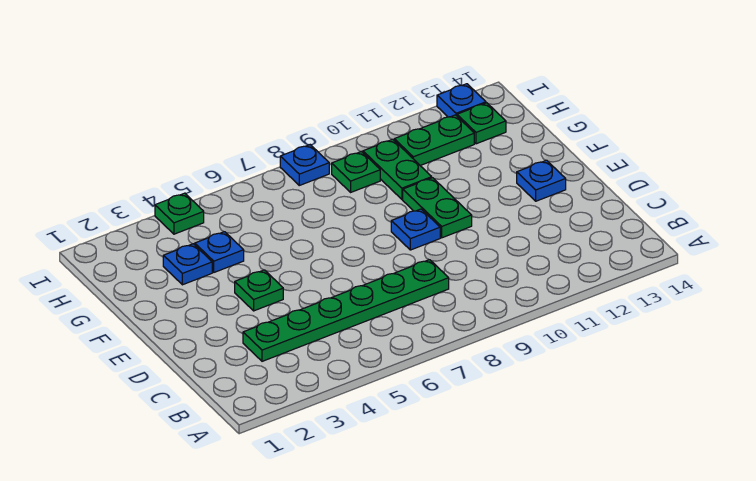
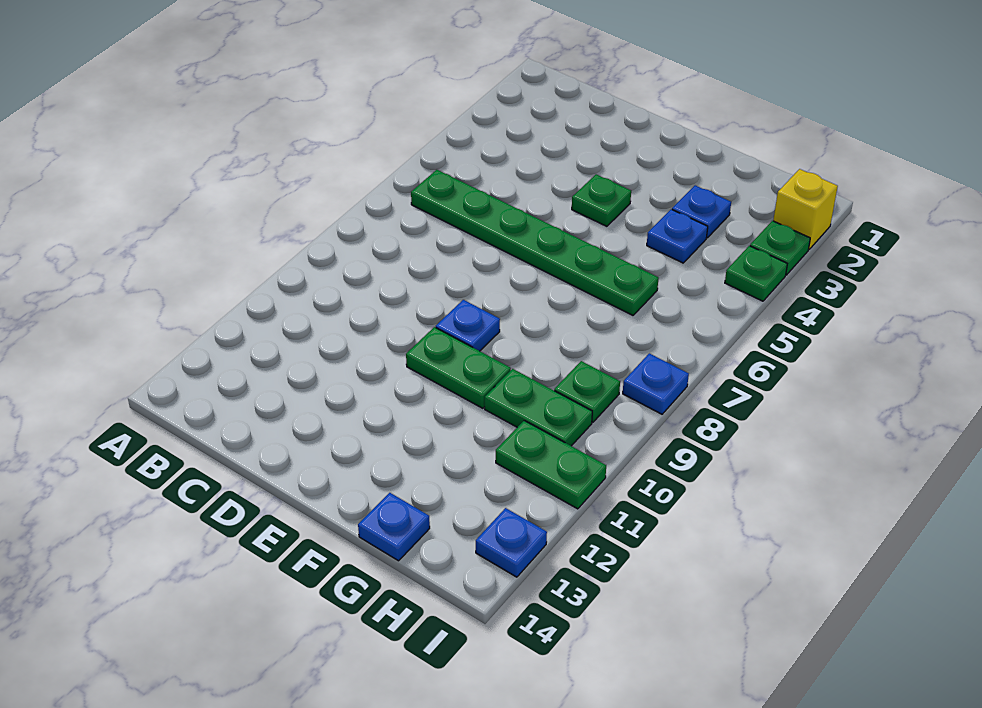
green plate C3:C8 level 1 -> green plate B6:G6 level 1
blue plate E13 level 1 -> blue plate G14 level 1
green plate H11:H12 level 1 -> green plate H11:I11 level 1
green plate H13 level 1 -> green plate I3 level 1
none -> yellow brick I2 level 1

